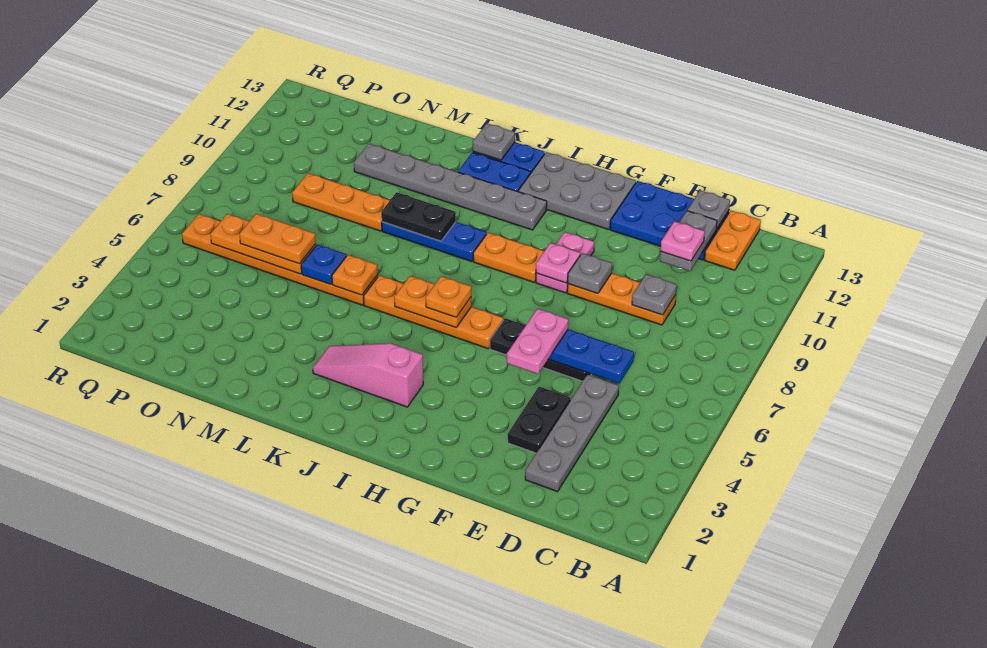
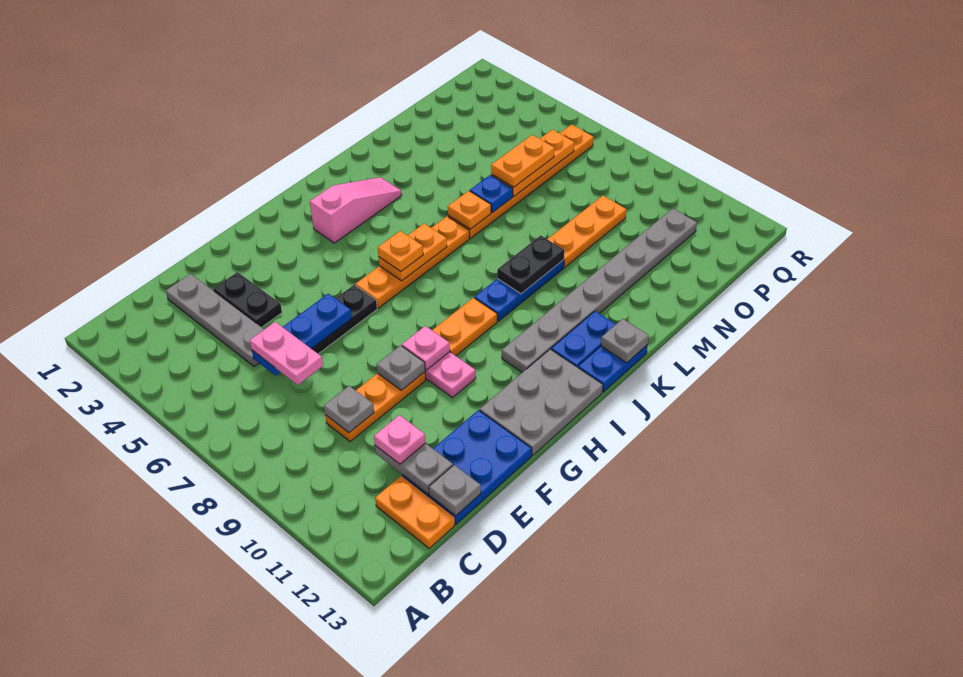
pink plate F5:F6 level 3 -> pink plate D6:D7 level 3
grey plate I11:N11 level 1 -> grey plate I11:P11 level 1

